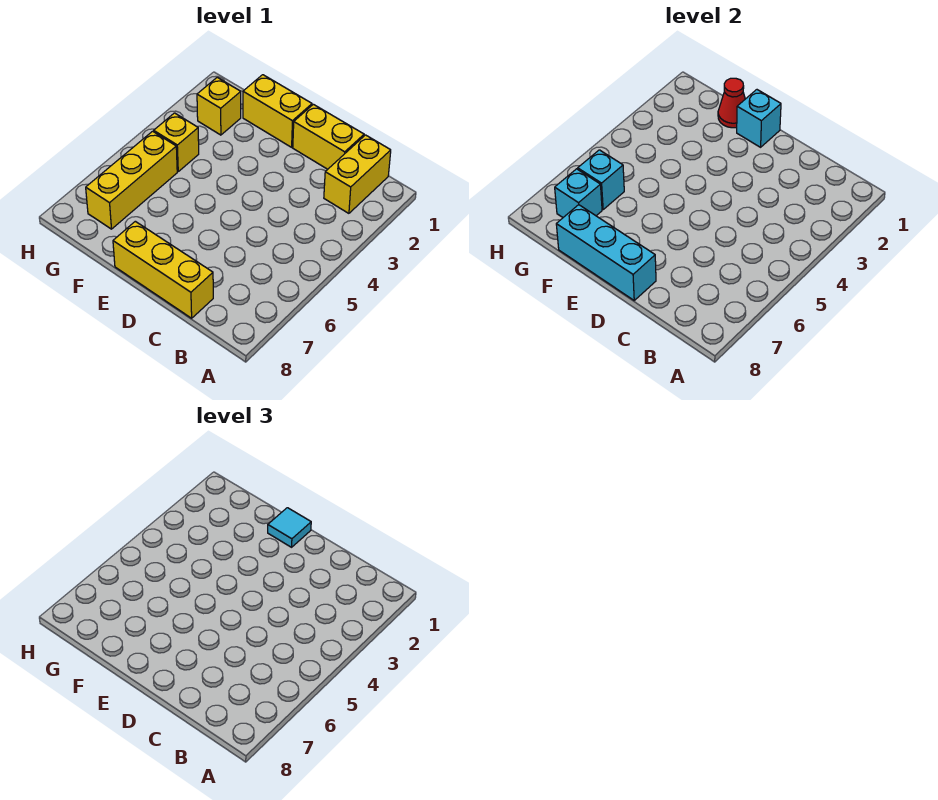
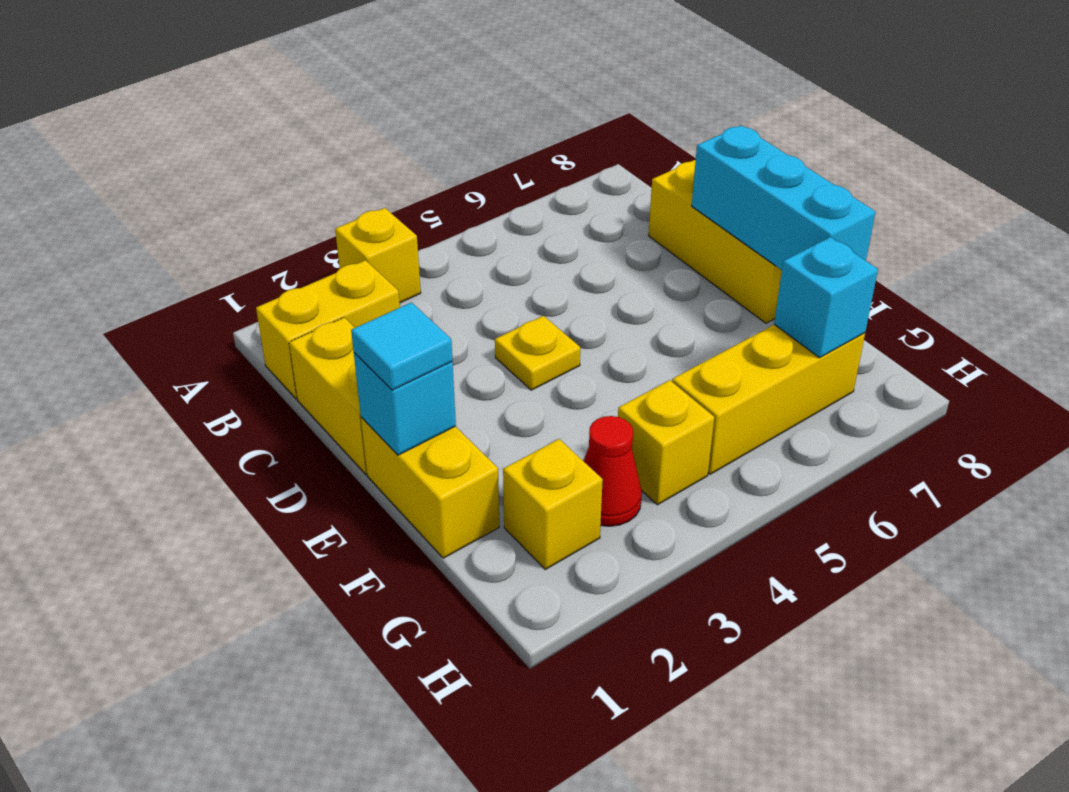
none -> yellow brick A3 level 1
none -> yellow plate D4 level 1
red cone F1 level 2 -> red cone G3 level 1
cyan brick G6 level 2 -> none

